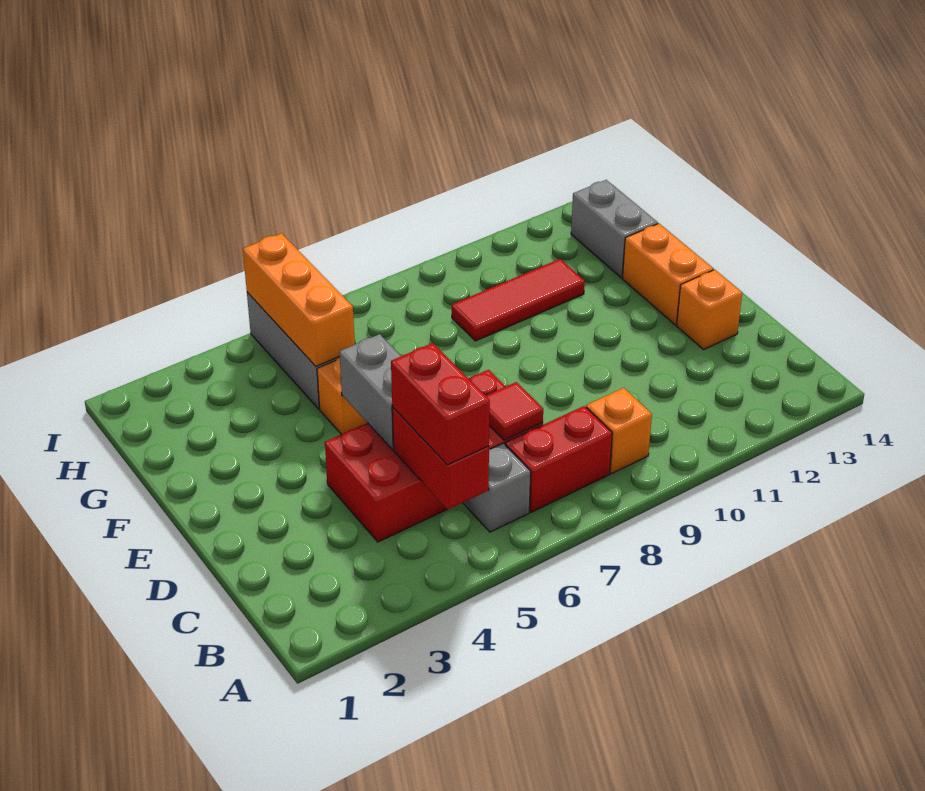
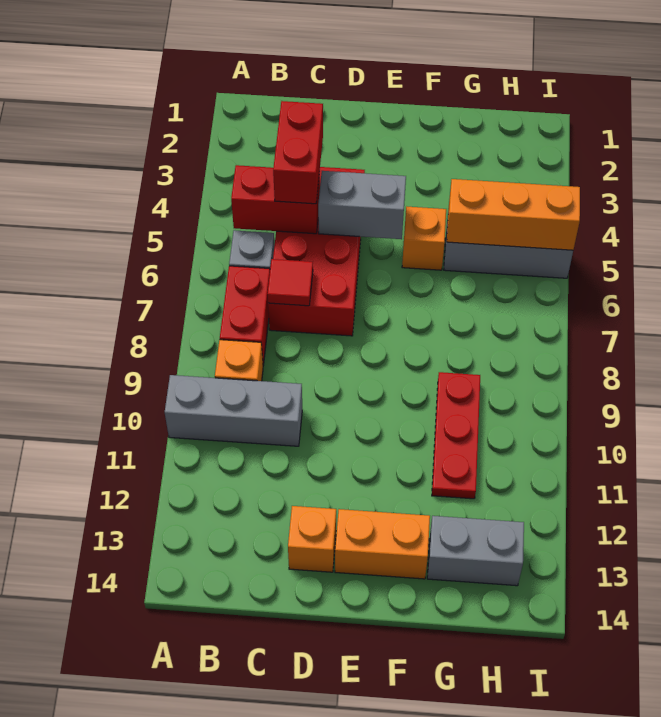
none -> grey brick A10:C10 level 1
red brick B5:C5 level 3 -> red brick C4:C5 level 3
red tile G9:G11 level 1 -> red plate G9:G11 level 1

